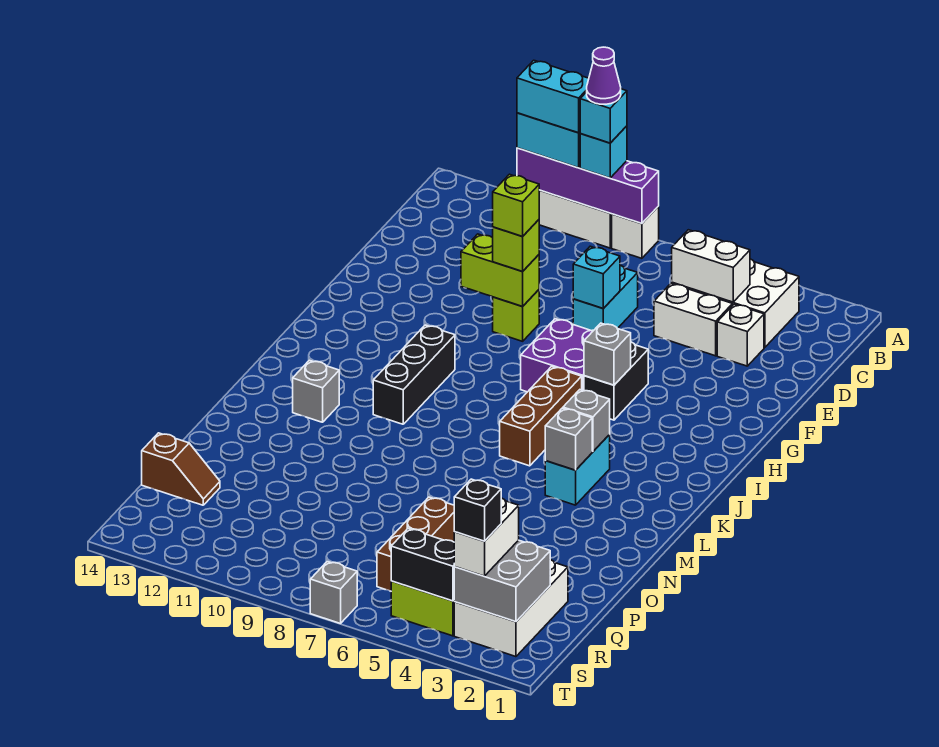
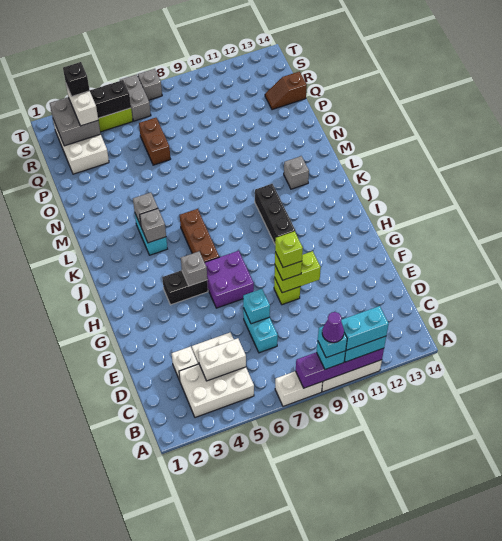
white brick A8 level 1 -> white brick A7:A8 level 1
black brick G5:H5 level 1 -> black brick H4:H5 level 1
brown brick P6:R6 level 1 -> brown brick P6:Q6 level 1
none -> grey brick S6:T6 level 1

